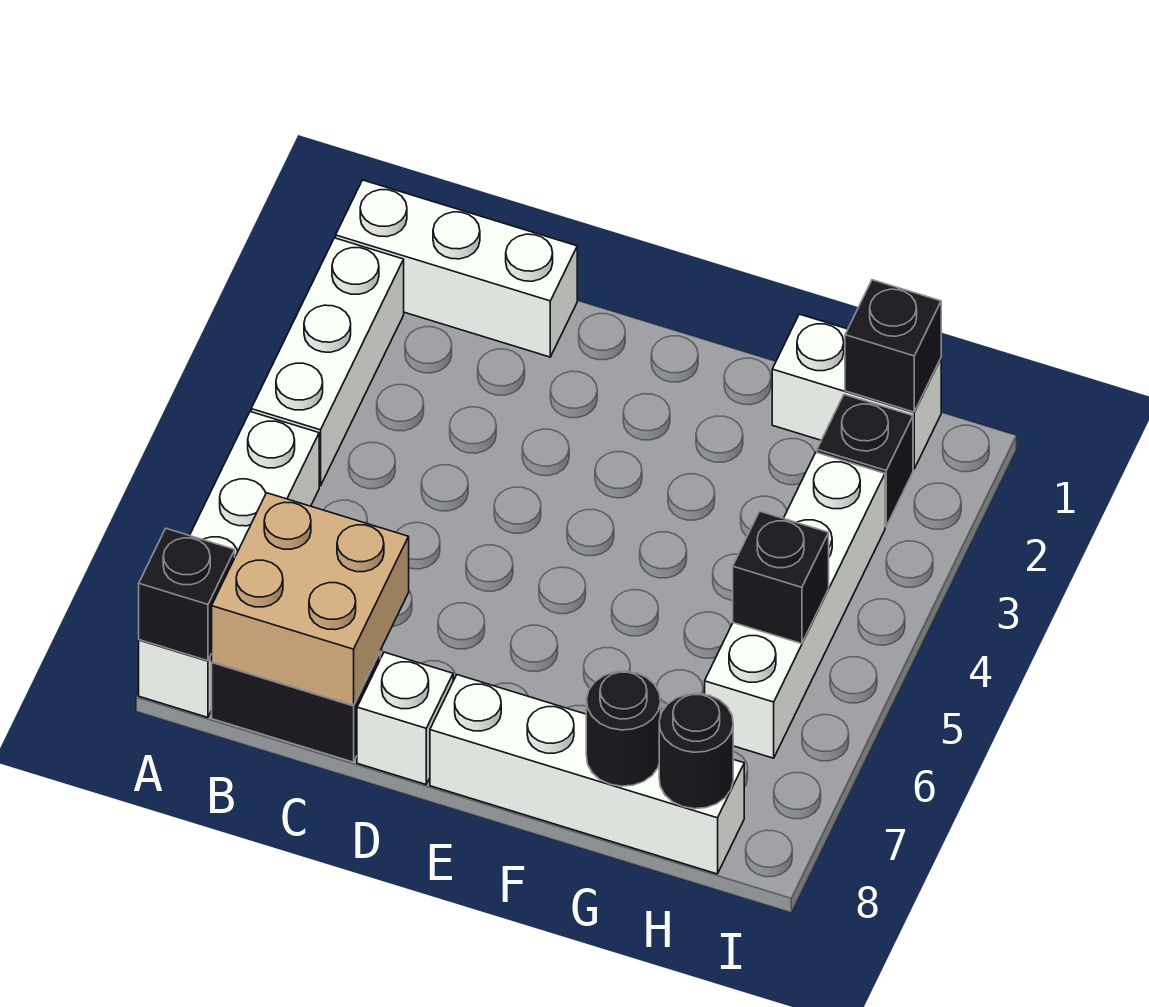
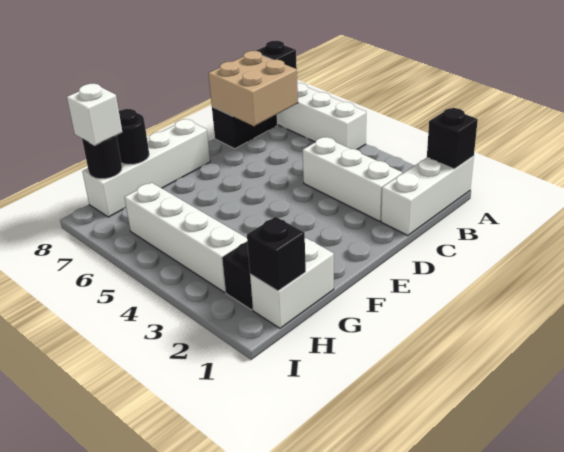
white brick A2:A4 level 1 -> white brick C2:C4 level 1
white brick D8 level 1 -> white brick H8 level 3
black brick H5 level 2 -> black brick A1 level 2

